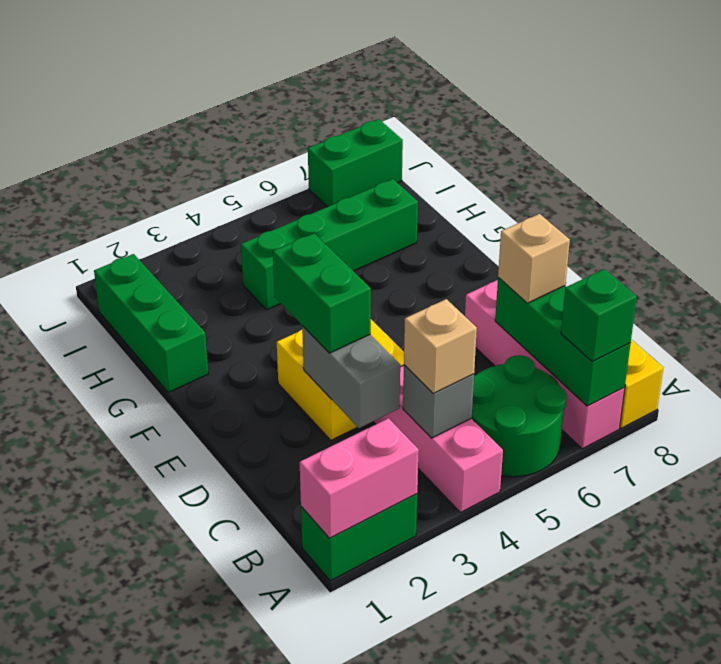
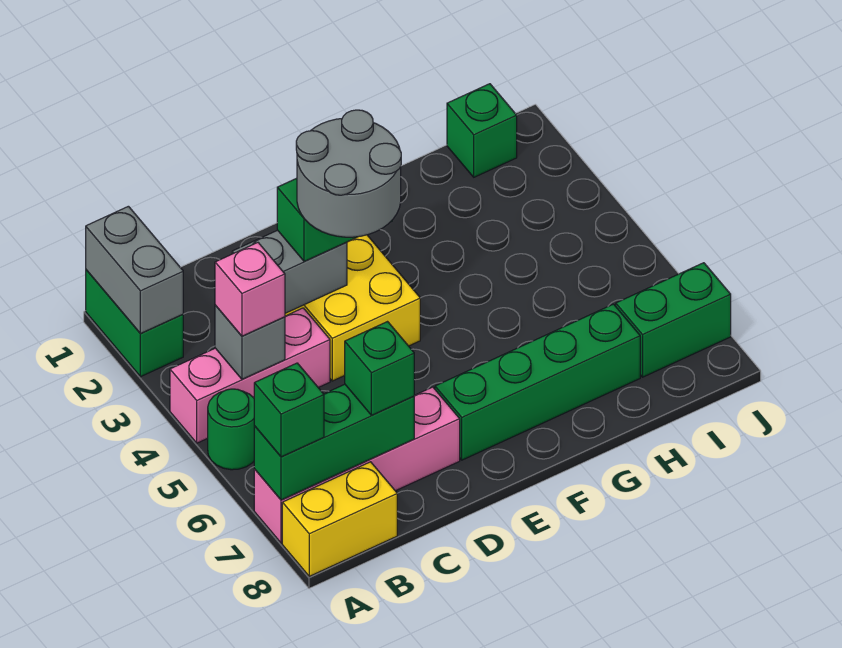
pink brick A1:A2 level 2 -> grey brick A1:A2 level 2
green round brick A5:B6 level 1 -> green round brick A5 level 1
tan brick B4 level 3 -> pink brick B4 level 3
tan brick C7 level 3 -> green brick C7 level 3
none -> grey round brick D3:E4 level 4
green brick G1:I1 level 1 -> green brick I1 level 1
green brick H4:H7 level 1 -> green brick E7:H7 level 1
green brick J7:J8 level 1 -> green brick I7:J7 level 1

